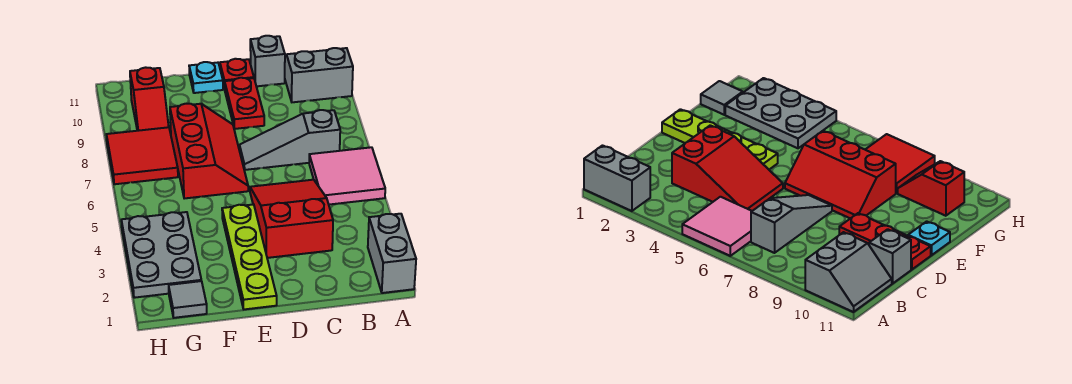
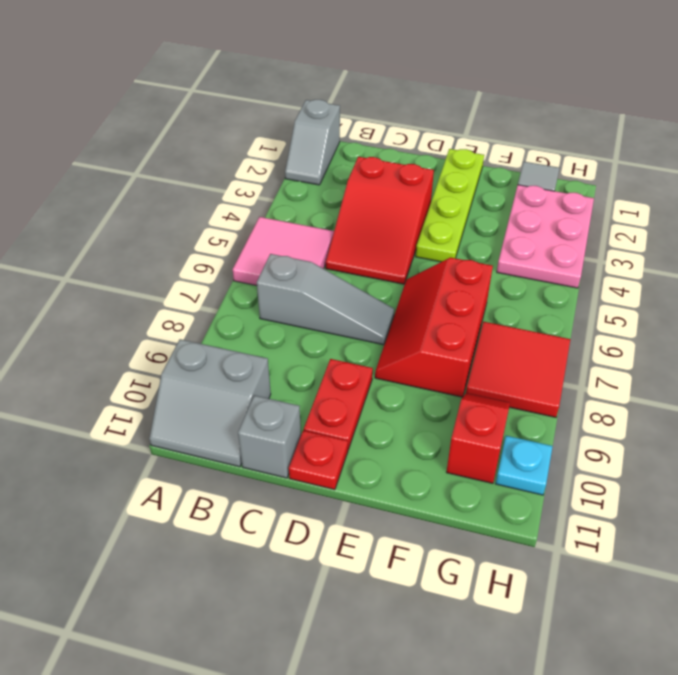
grey brick A1:A2 level 1 -> grey slope A1:A2 level 1 top 1
cyan plate E11 level 1 -> cyan plate H10 level 1
grey plate G2:H4 level 1 -> pink plate G2:H4 level 1

